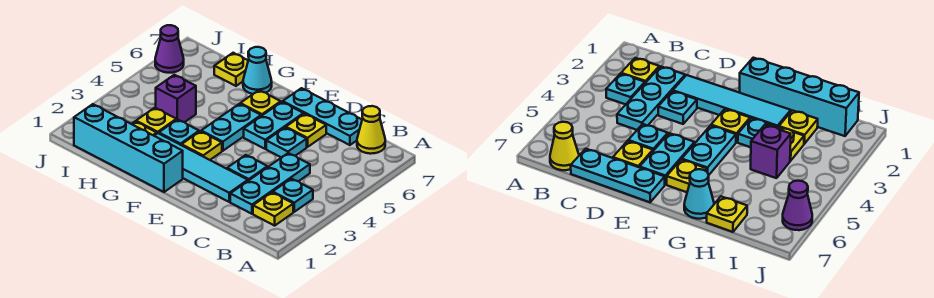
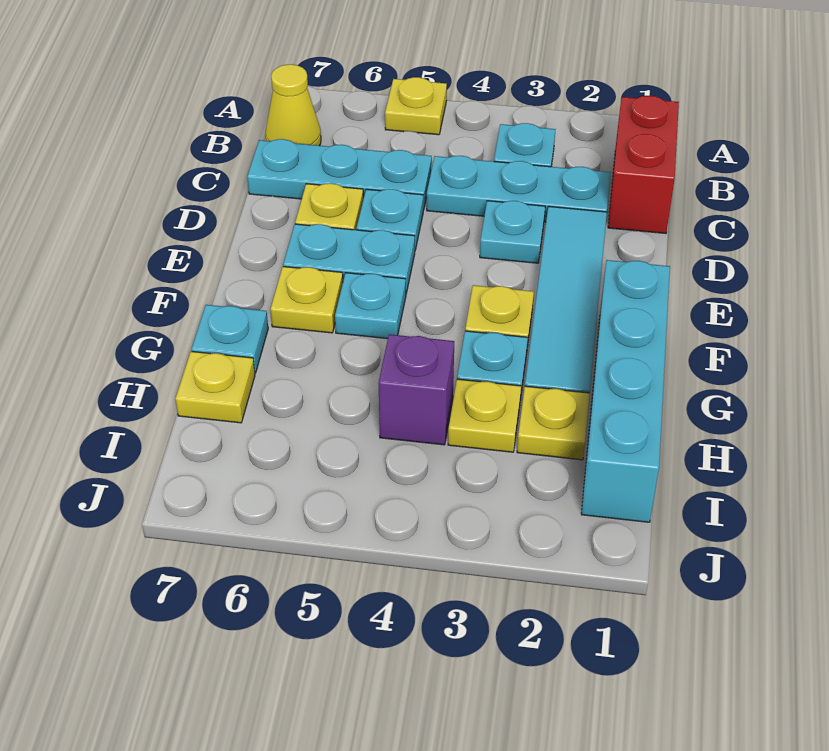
none -> red brick B1:C1 level 1
yellow plate B2 level 1 -> yellow plate A5 level 1
cyan plate C7:E7 level 1 -> cyan plate C5:C7 level 1
cyan plate F4:F5 level 1 -> cyan plate F5 level 1
cyan cone G7 level 1 -> cyan plate G7 level 1
purple cone J6 level 1 -> none

